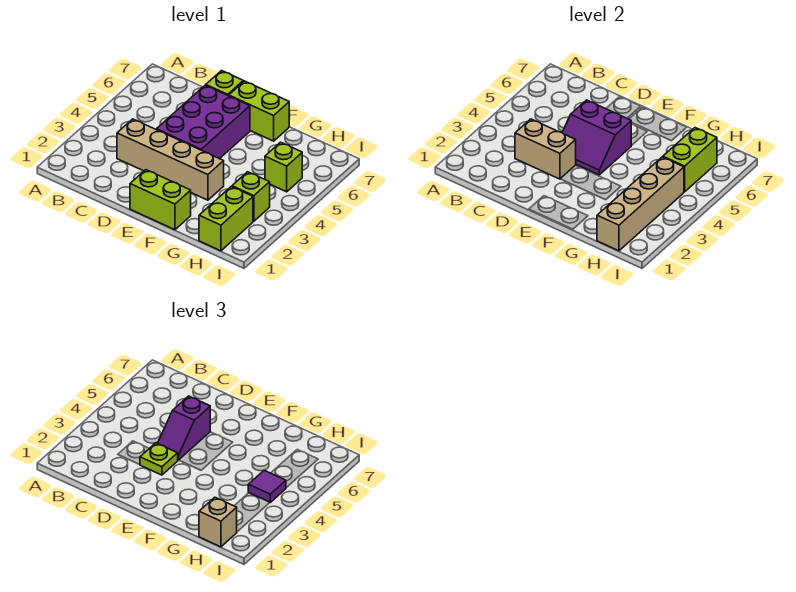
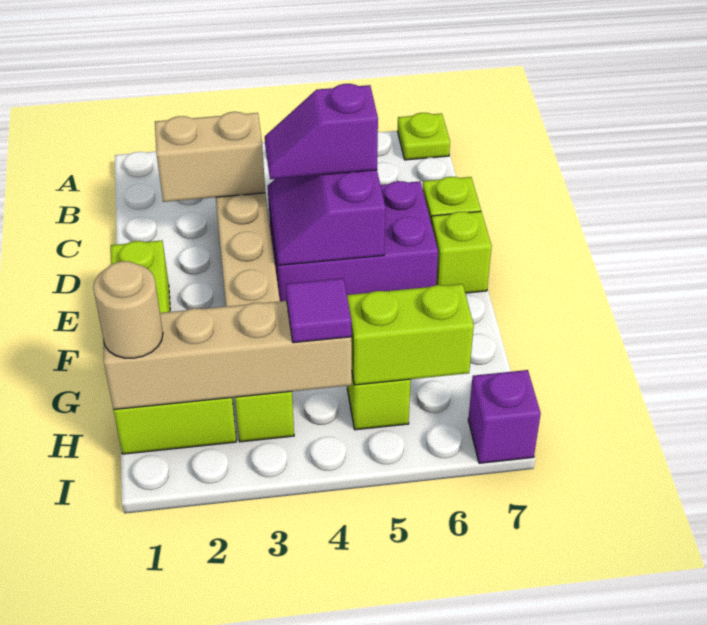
tan brick C3:D3 level 2 -> tan brick C2:C3 level 2
lime plate D3 level 3 -> lime plate A7 level 1
lime brick E7:F7 level 1 -> lime brick E7 level 1
tan brick H1 level 3 -> tan round brick H1 level 3
none -> purple brick I7 level 1

